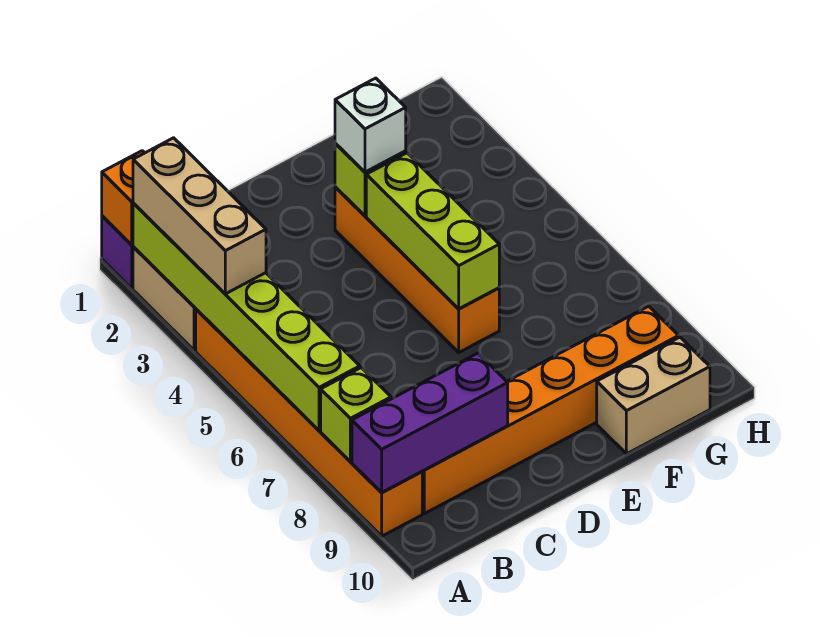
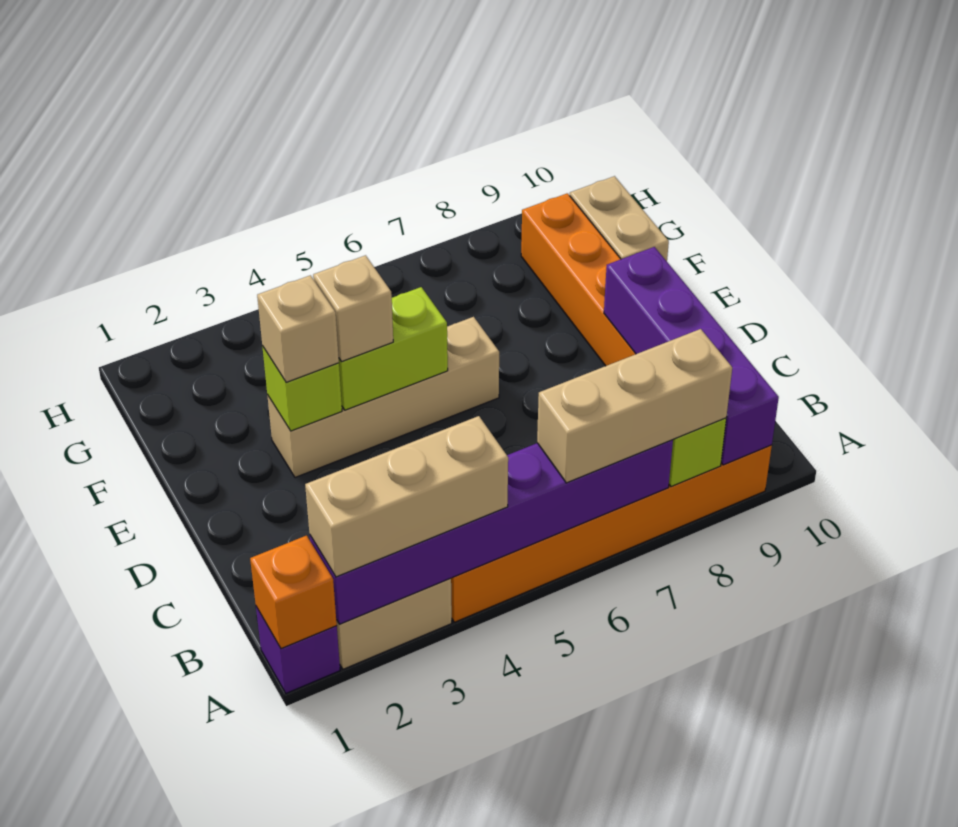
lime brick A2:A7 level 2 -> purple brick A2:A7 level 2
none -> tan brick A6:A8 level 3
purple brick A9:C9 level 2 -> purple brick A9:D9 level 2
orange brick E3:E6 level 1 -> tan brick E3:E6 level 1
white brick E3 level 3 -> tan brick E3 level 3
lime brick E4:E6 level 2 -> lime brick E4:E5 level 2
none -> tan brick E4 level 3

